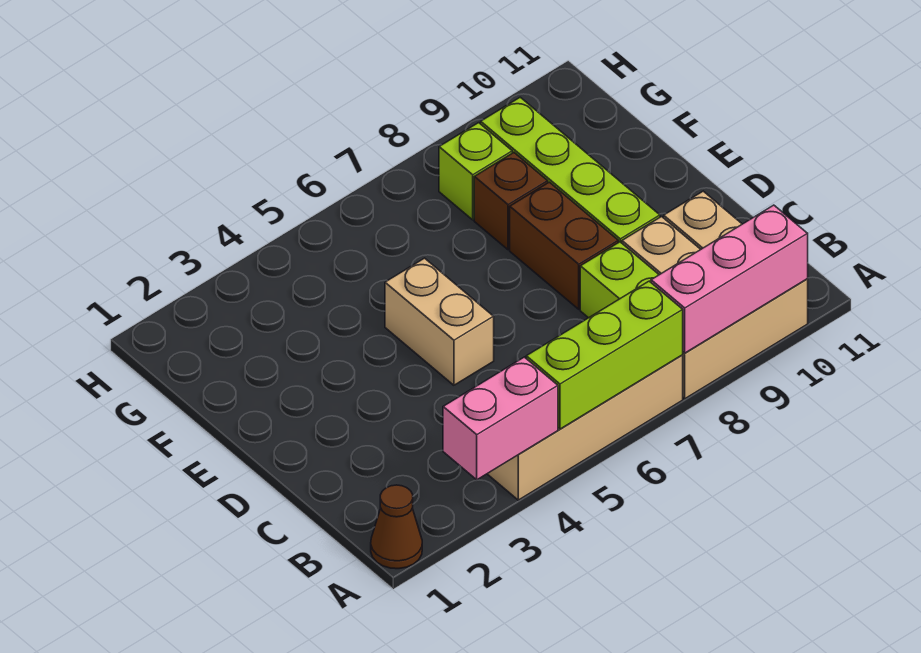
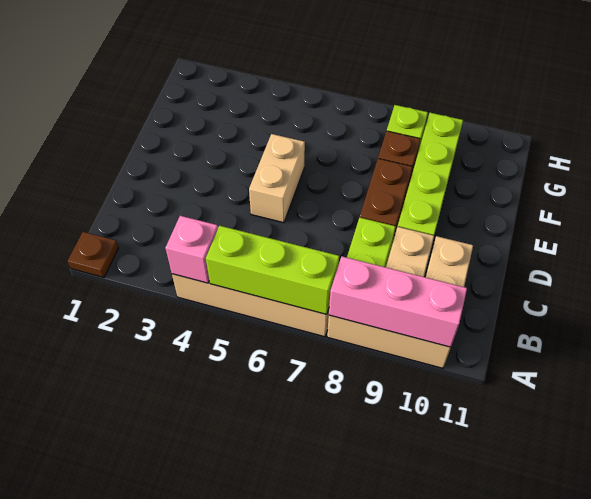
brown cone A1 level 1 -> brown plate A1 level 1
pink brick A3:A4 level 2 -> pink brick A4 level 2

